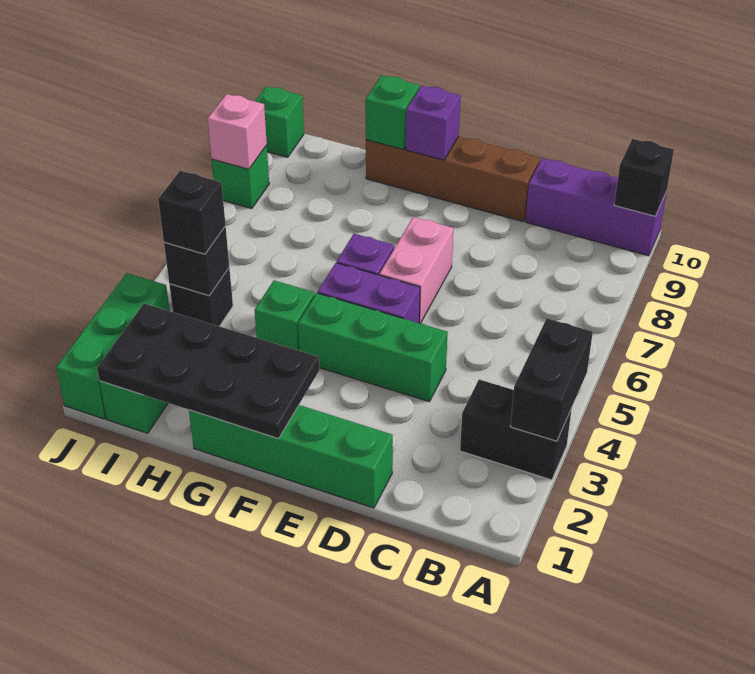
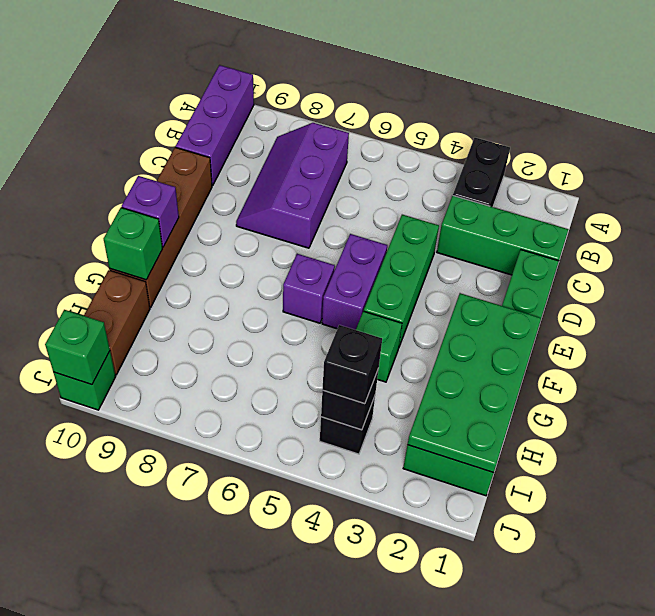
black brick A3:A4 level 2 -> none
black brick A10 level 2 -> none
none -> purple slope B7:D8 level 1 top 7
pink brick E6:E7 level 1 -> none
black plate F1:I2 level 2 -> green plate F1:I2 level 2
none -> brown brick H10:I10 level 1
green brick J1:J3 level 1 -> green brick C1:C3 level 1
green brick J8 level 1 -> green brick J10 level 2
pink brick J8 level 2 -> none

